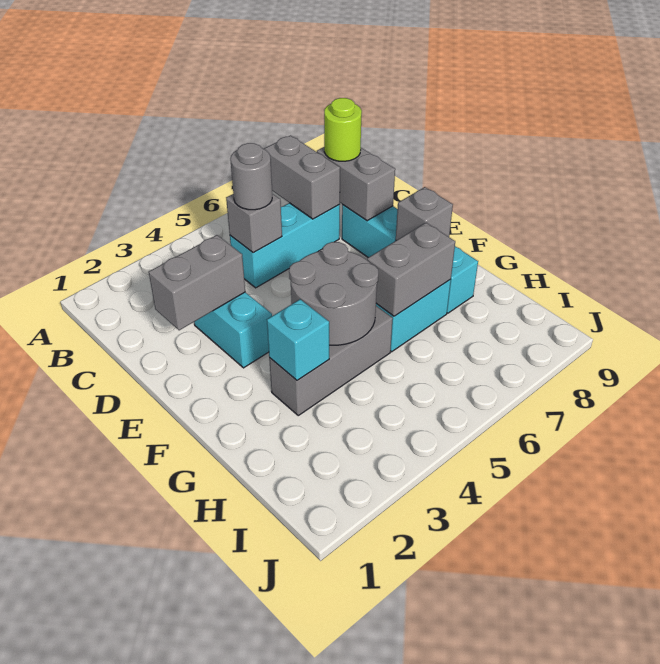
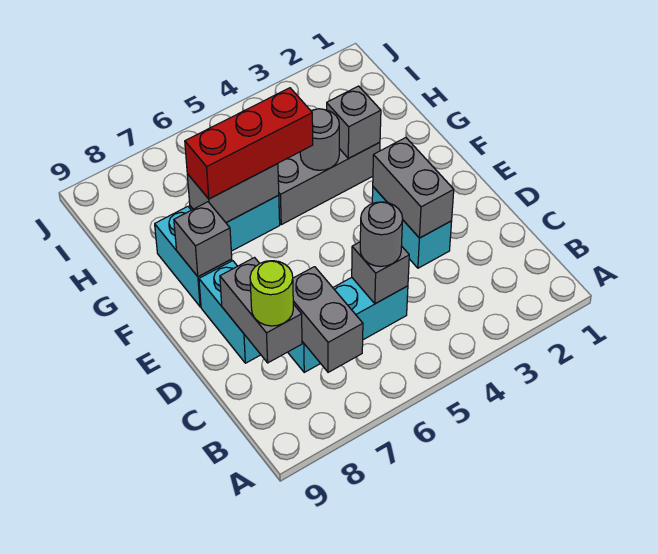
grey brick D2:D3 level 2 -> grey brick D3:E3 level 2
grey round brick F4:G5 level 2 -> grey round brick G4 level 2
cyan brick G3 level 2 -> grey brick G3 level 2
none -> red brick G5:G7 level 3

